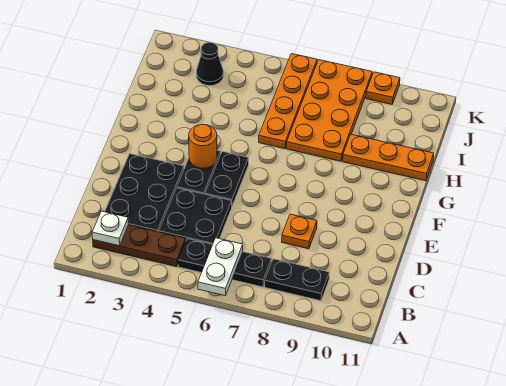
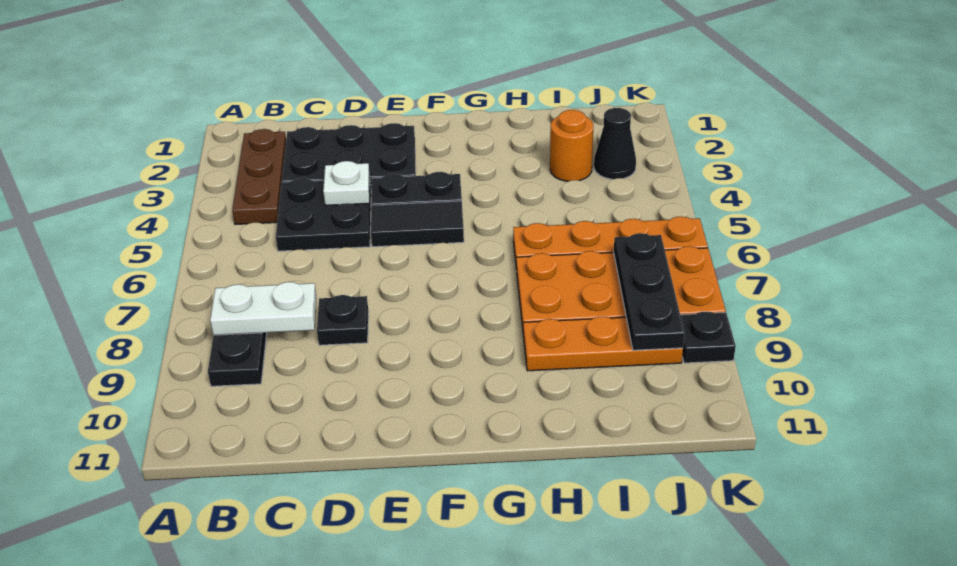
white plate A6:B6 level 2 -> white plate B8:C8 level 2
white plate B2 level 2 -> white plate D4 level 2
black plate B5:B7 level 1 -> black plate J7:J9 level 2
orange plate D8 level 1 -> black plate D8 level 1
black plate E5:F5 level 1 -> black tile E5:F5 level 1
orange round brick F4 level 2 -> orange round brick I3 level 1
orange plate H9:H11 level 1 -> orange plate H9:J9 level 1
orange plate K9 level 1 -> black plate K9 level 1

